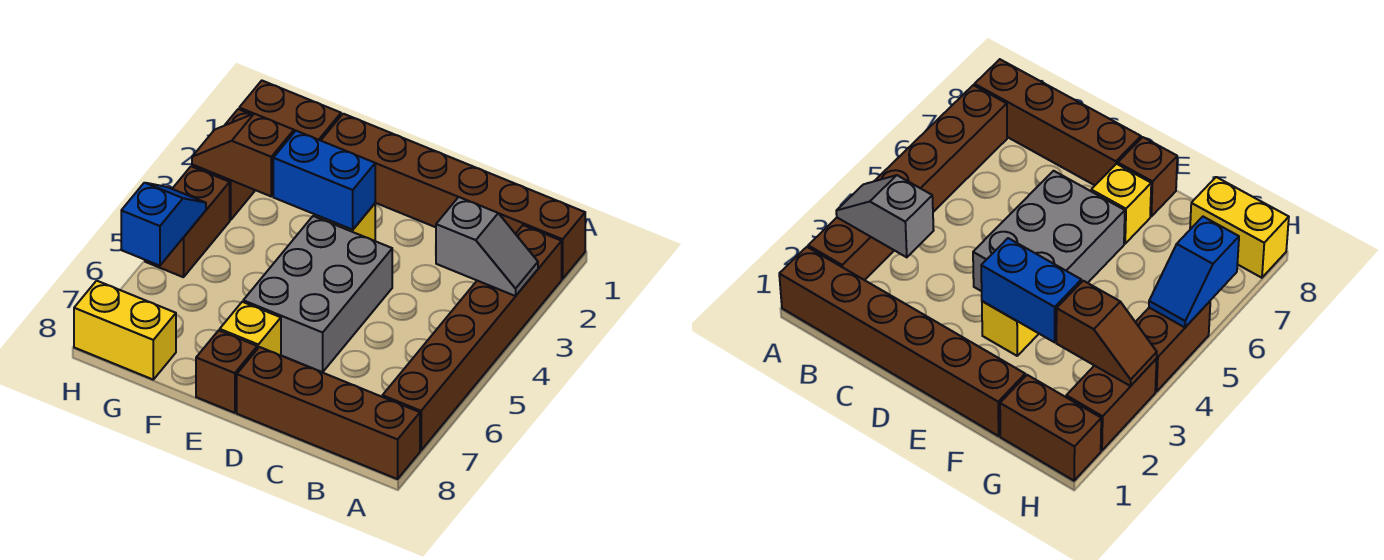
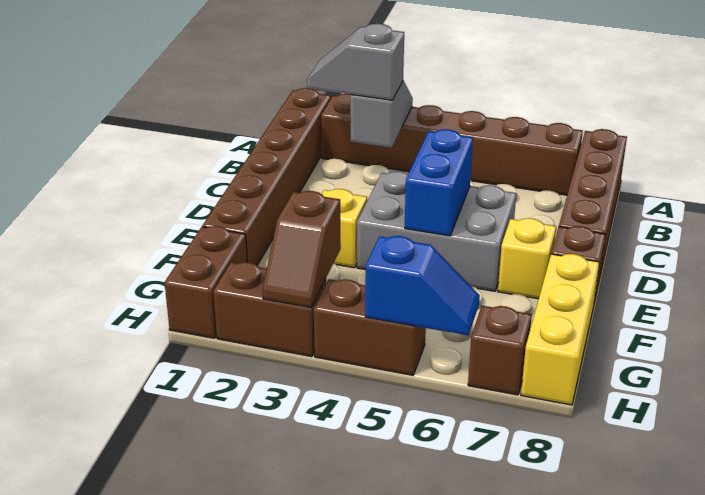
none -> grey slope B2:B3 level 3 top 3
blue brick E3:F3 level 2 -> blue brick D5:E5 level 2
yellow brick G8:H8 level 1 -> yellow brick F8:H8 level 1
blue slope H5:H6 level 2 top 6 -> blue slope H5:H6 level 2 top 5
none -> brown brick H7 level 1

